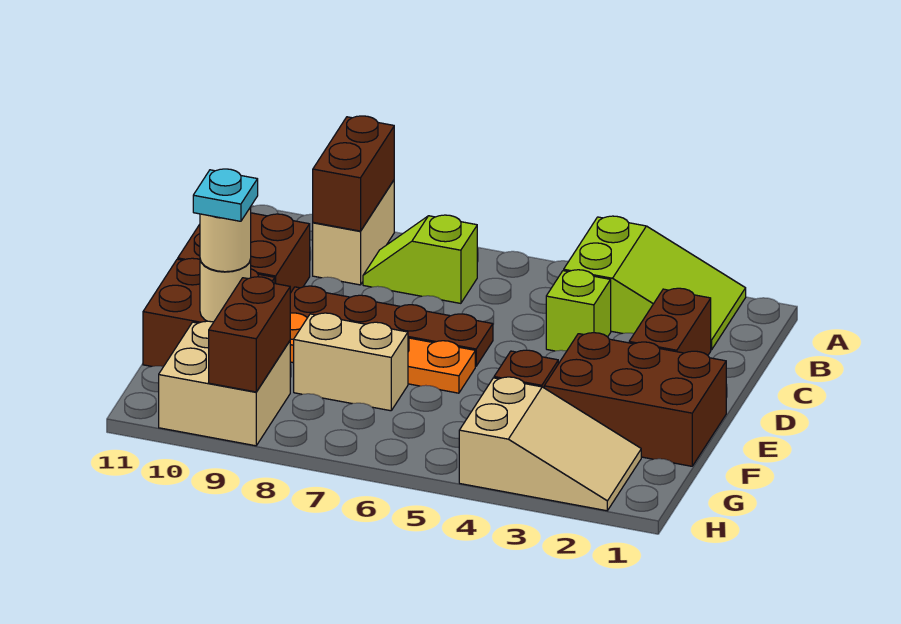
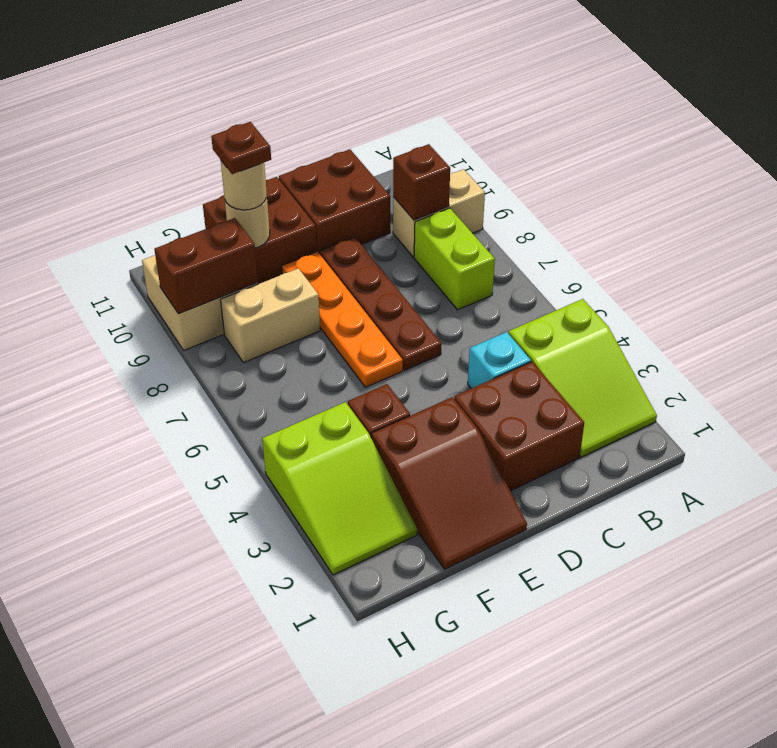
brown brick A9:B9 level 2 -> brown brick B9 level 2
lime slope B7:B8 level 1 top 7 -> lime brick B7:B8 level 1
brown brick C2:D2 level 1 -> brown brick C2:D3 level 1
lime brick C4 level 1 -> cyan brick C4 level 1
brown brick E1:F3 level 1 -> brown slope E1:F3 level 1 top 3
tan brick F7:F8 level 1 -> tan brick F8:G8 level 1
cyan plate F10 level 4 -> brown plate F10 level 4
tan slope G2:H4 level 1 top 4 -> lime slope G2:H4 level 1 top 4

